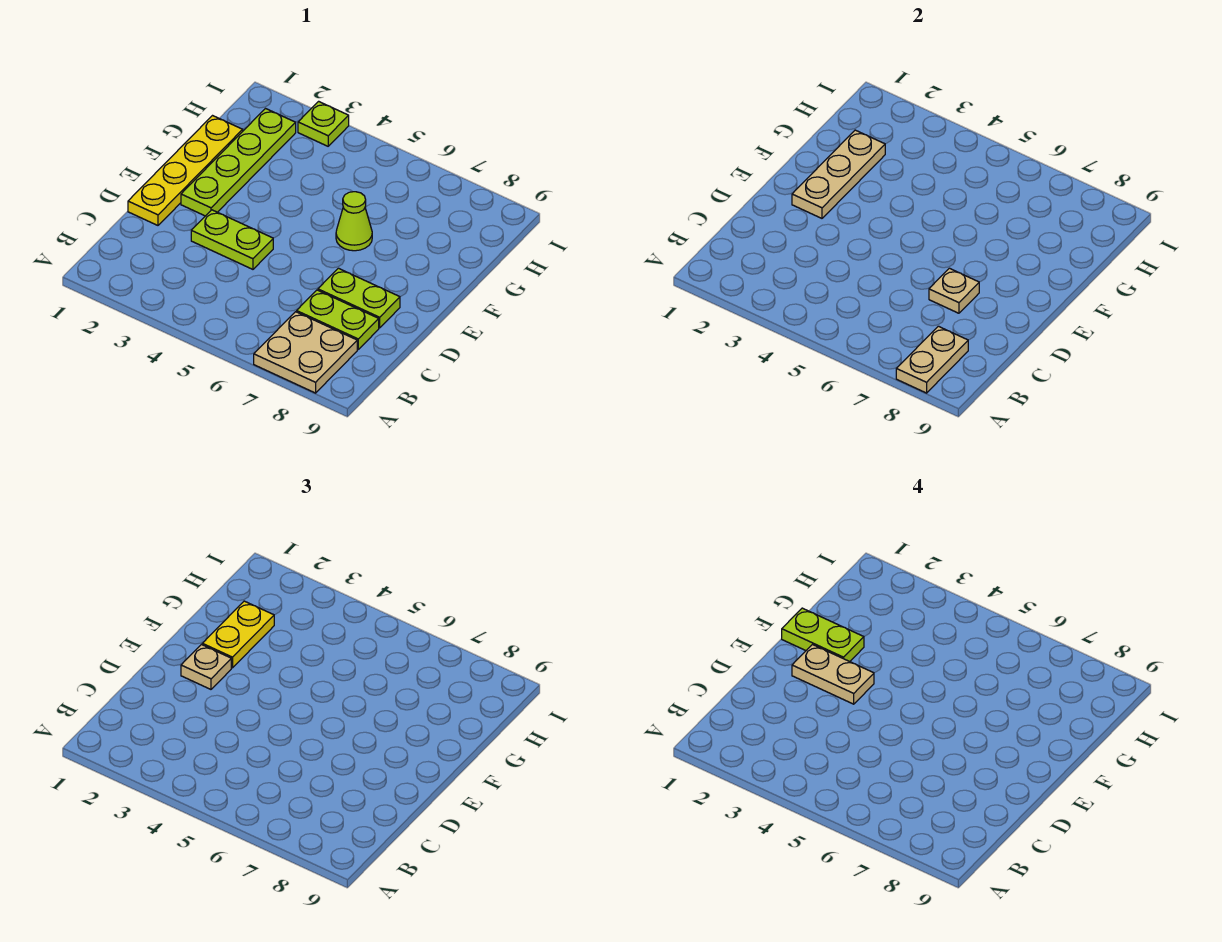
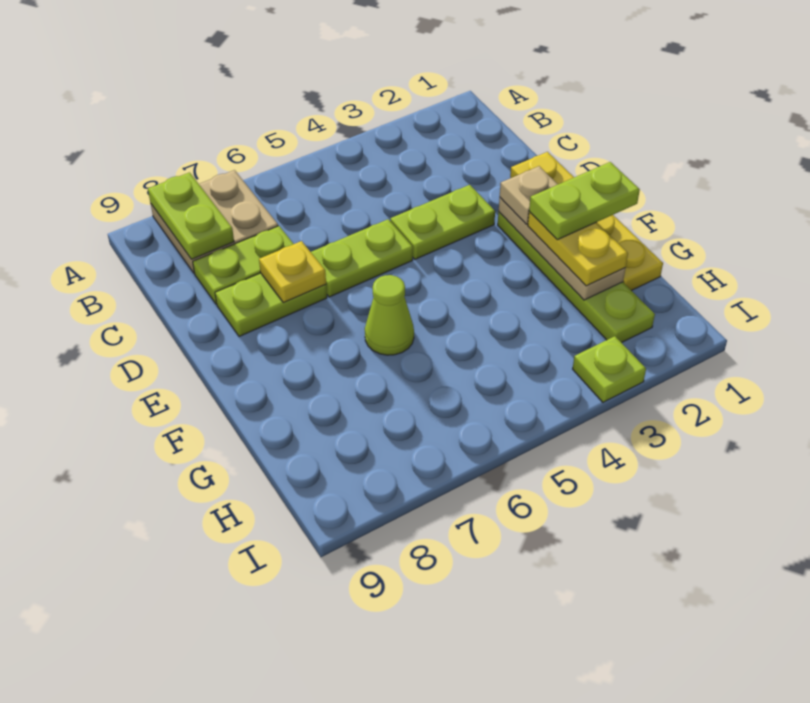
tan plate A8:B8 level 2 -> lime plate A8:B8 level 2
none -> lime plate D5:D6 level 1
tan plate D7 level 2 -> yellow plate D7 level 2
tan plate E2:E3 level 4 -> none

